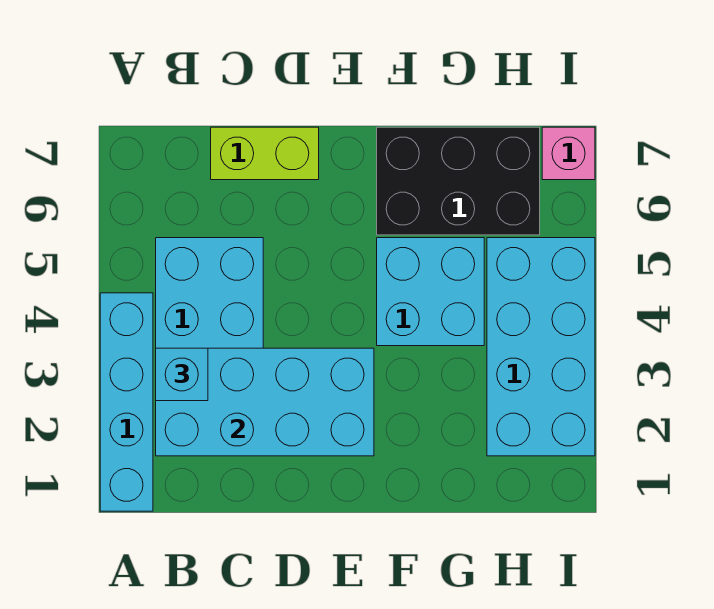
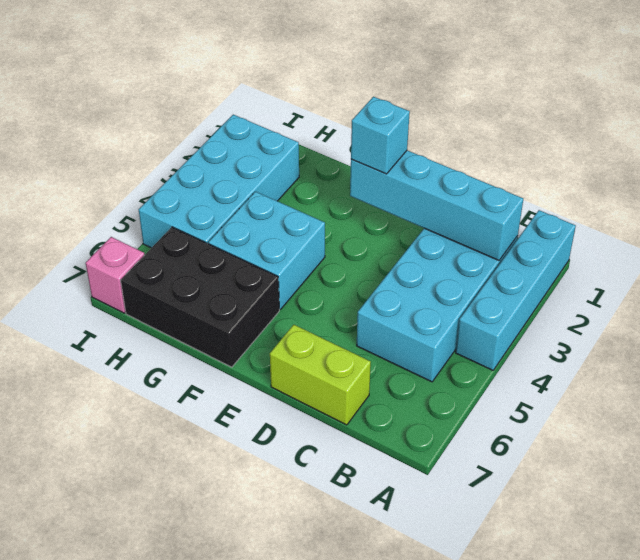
cyan brick B2:E3 level 2 -> cyan brick B2:E2 level 2
cyan brick B3 level 3 -> cyan brick E2 level 3

